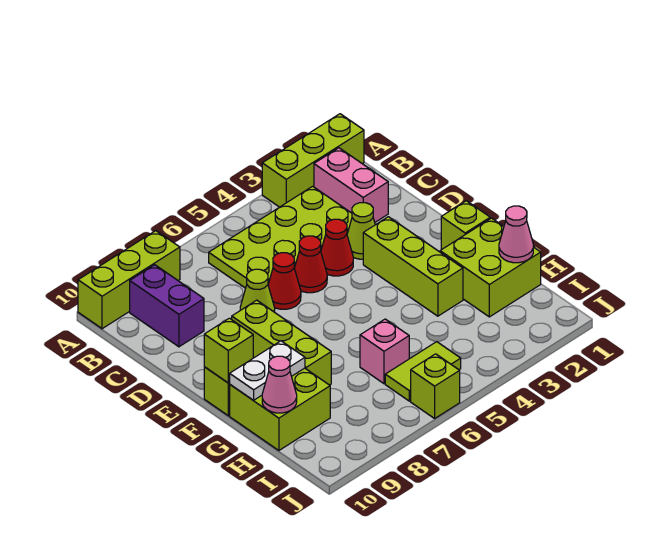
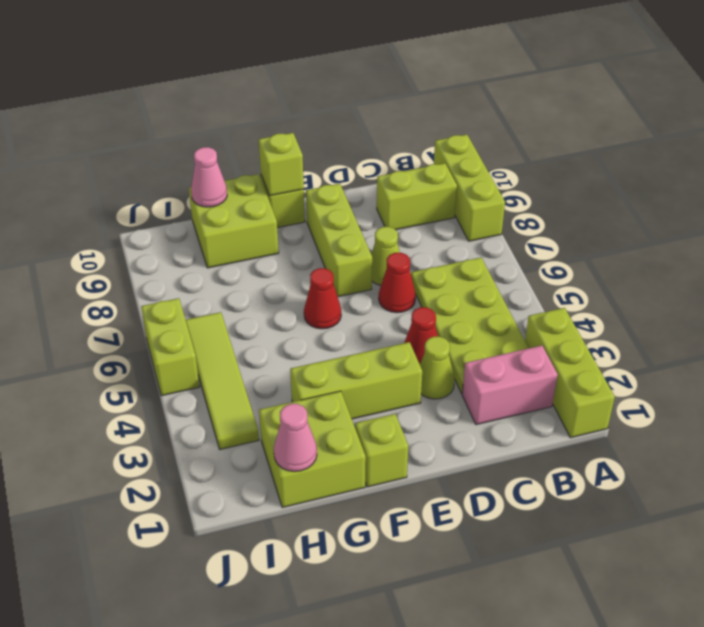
purple brick B9:C9 level 1 -> lime brick B9:C9 level 1
red cone D5 level 1 -> red cone F6 level 1
lime brick E8:G8 level 1 -> lime brick E7:E9 level 1
white plate G9:G10 level 2 -> none
pink brick H6 level 1 -> none
lime tile I5:I6 level 1 -> lime tile I3:I6 level 1
lime brick J6 level 1 -> lime brick J5:J6 level 1

